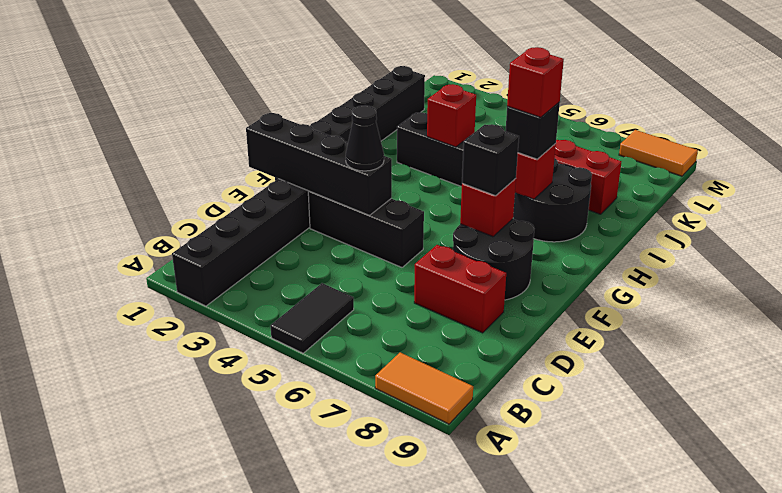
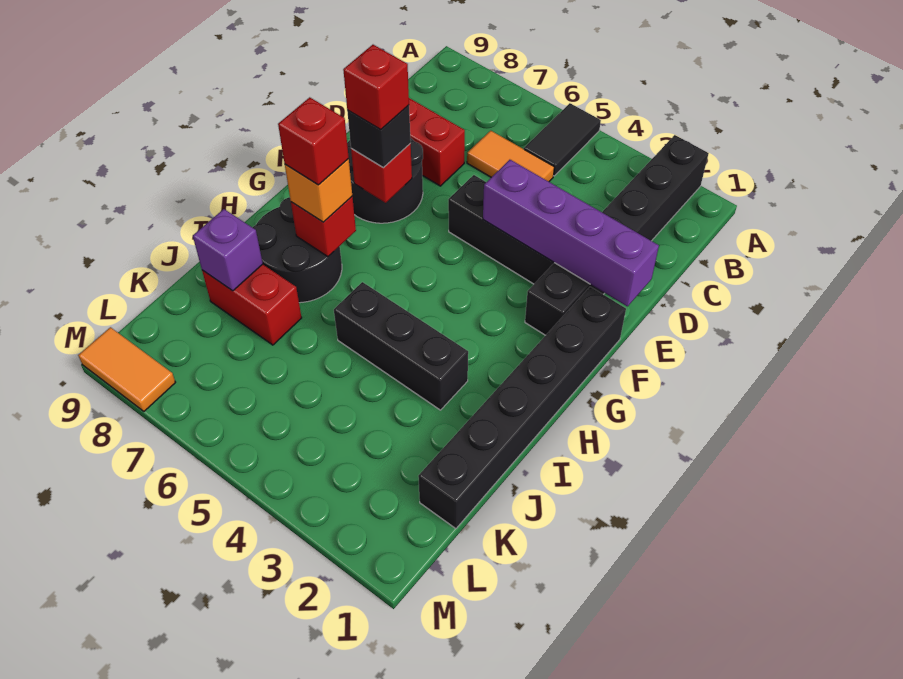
orange tile A8:A9 level 1 -> orange tile C5:C6 level 1
black brick E1:E4 level 2 -> purple brick E1:E4 level 2
black cone E4 level 3 -> none
black brick H7 level 3 -> orange brick H7 level 3
red brick I4 level 2 -> red brick F7 level 4
none -> purple brick J8 level 2

